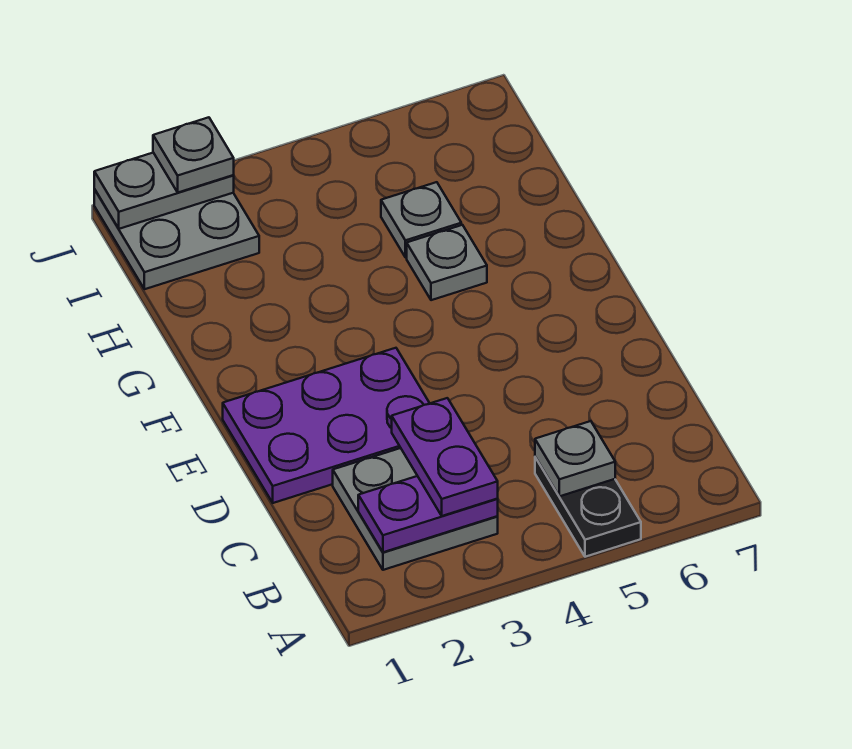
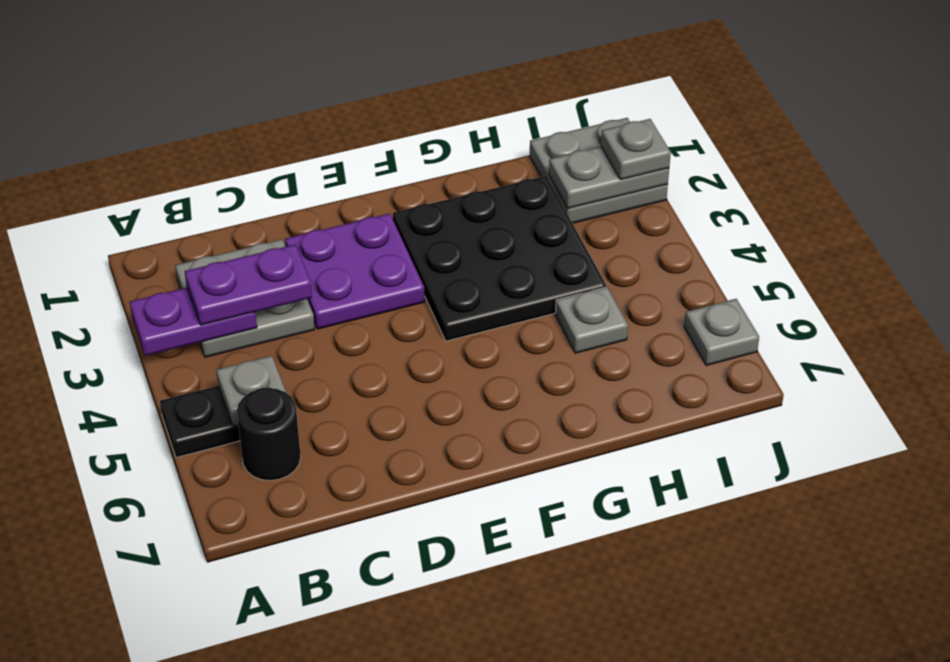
purple plate B2:B3 level 2 -> purple plate A3:B3 level 2
none -> black round brick B6 level 1
purple plate D1:E3 level 1 -> purple plate D2:E3 level 1
none -> black plate F2:H4 level 1
grey plate G5 level 1 -> grey plate J6 level 1
grey plate J1:J2 level 2 -> grey plate I2:J2 level 2

